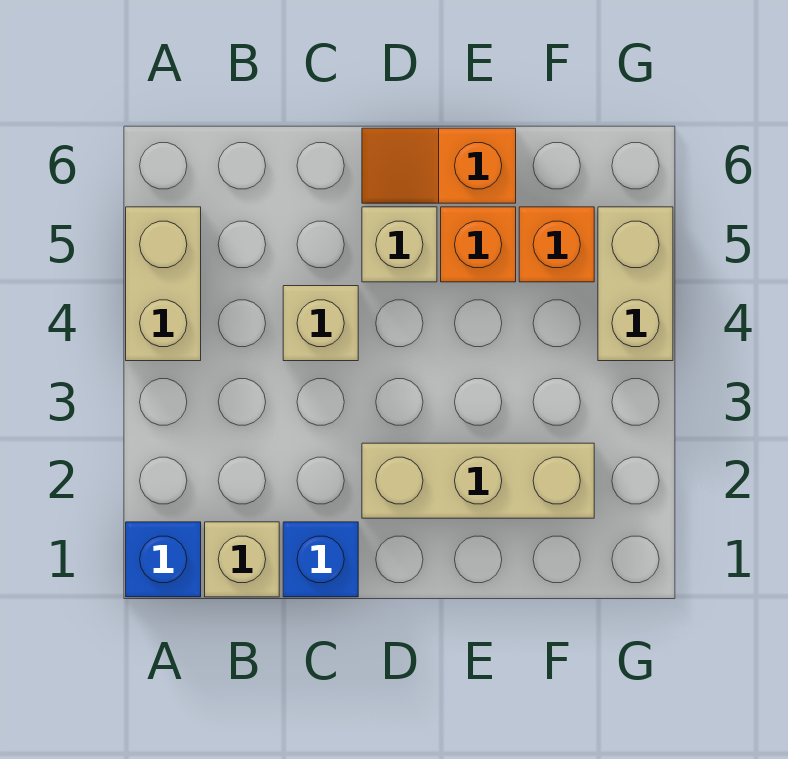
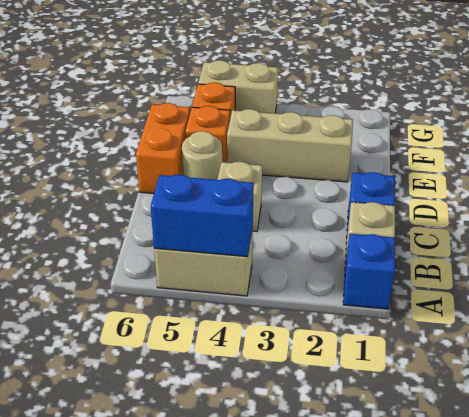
none -> blue brick A4:A5 level 2
tan brick D2:F2 level 1 -> tan brick E2:E4 level 1
tan brick D5 level 1 -> tan round brick D5 level 1
orange slope D6:E6 level 1 top E -> orange brick D6:E6 level 1

